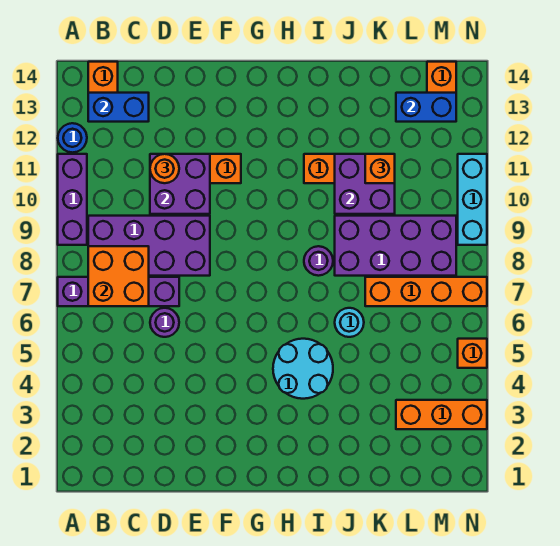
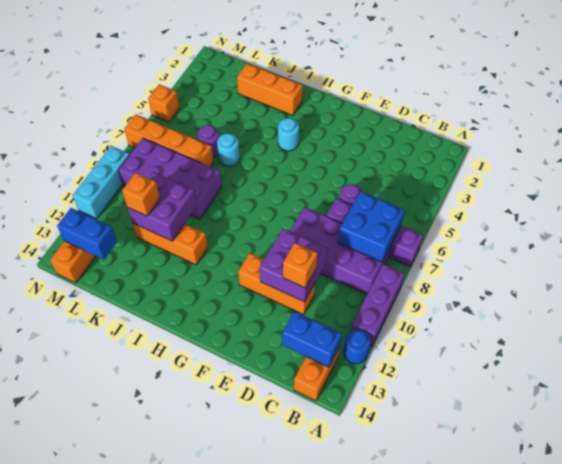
orange brick B7:C8 level 2 -> blue brick B7:C8 level 2
orange round brick D11 level 3 -> orange brick D11 level 3
cyan round brick H4:I5 level 1 -> cyan round brick H4 level 1
purple round brick I8 level 1 -> purple round brick K6 level 1
orange brick L3:N3 level 1 -> orange brick I2:K2 level 1

